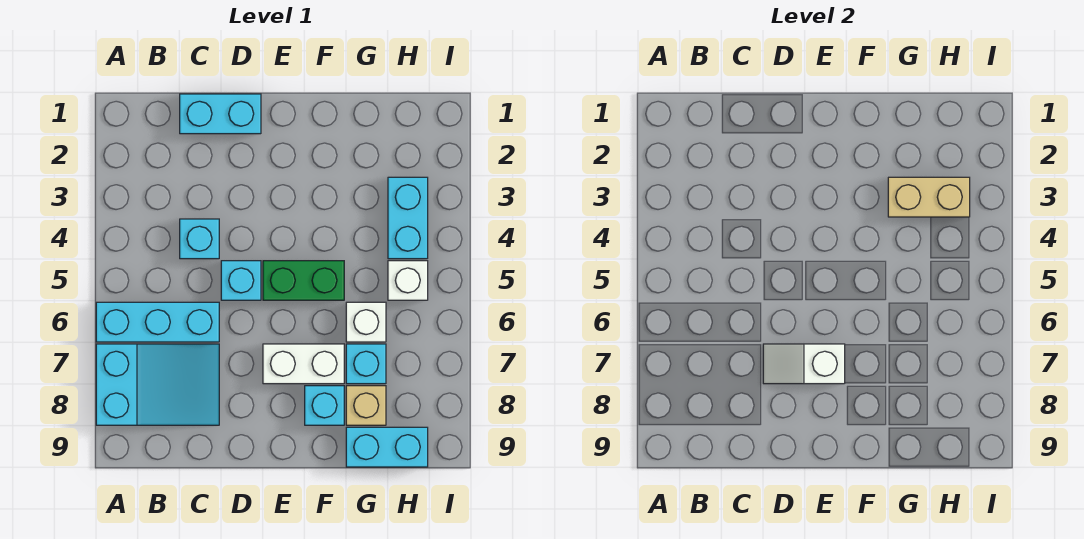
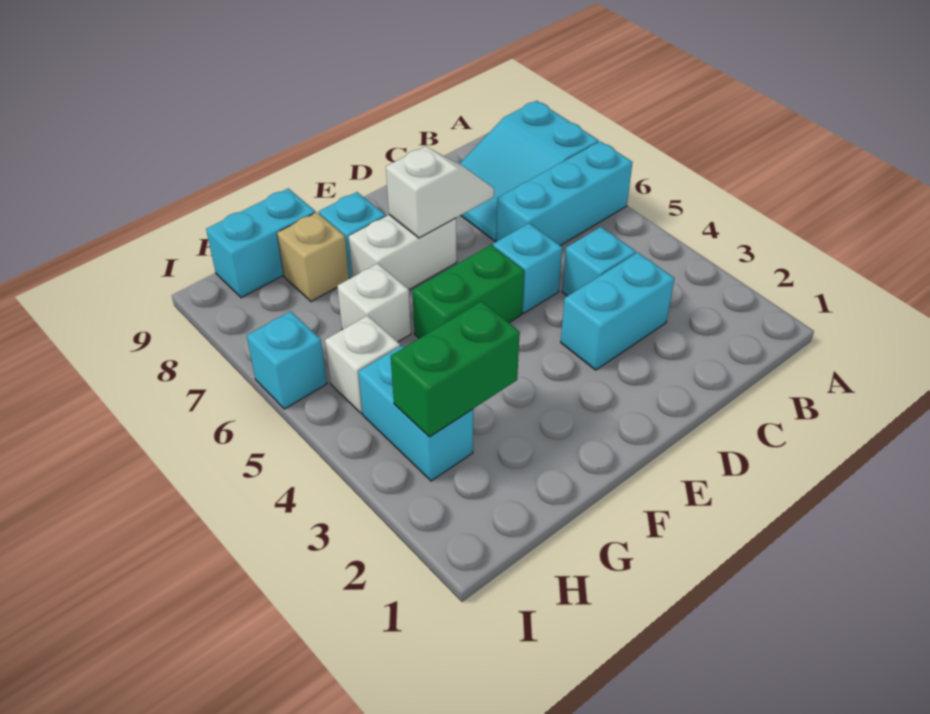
cyan brick C1:D1 level 1 -> cyan brick C3:D3 level 1
tan brick G3:H3 level 2 -> green brick G3:H3 level 2
cyan brick G7 level 1 -> cyan brick I6 level 1

